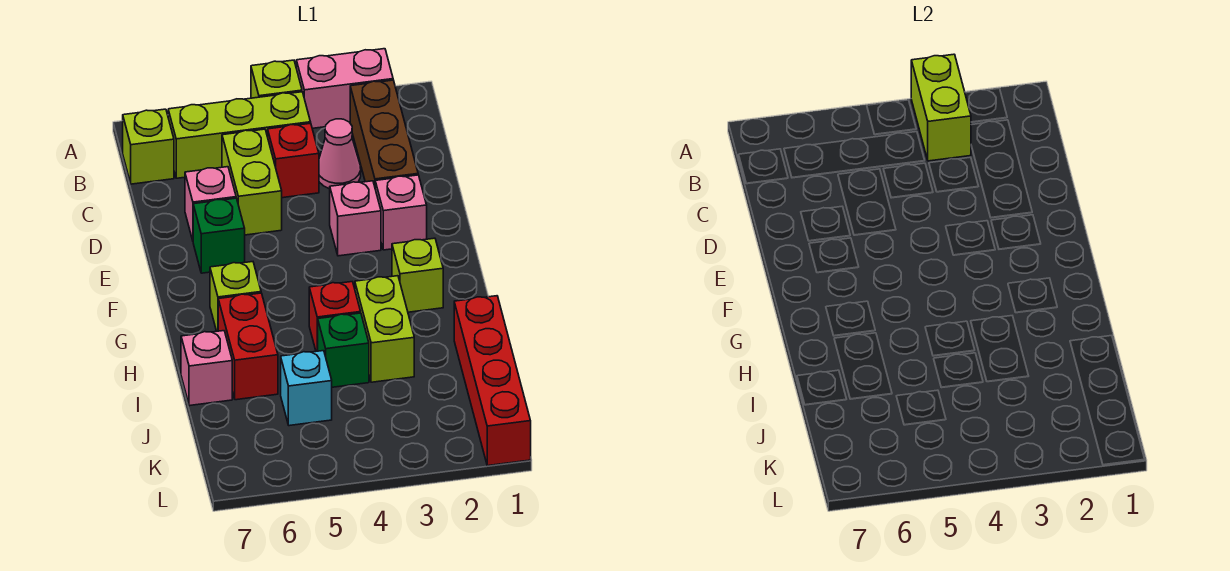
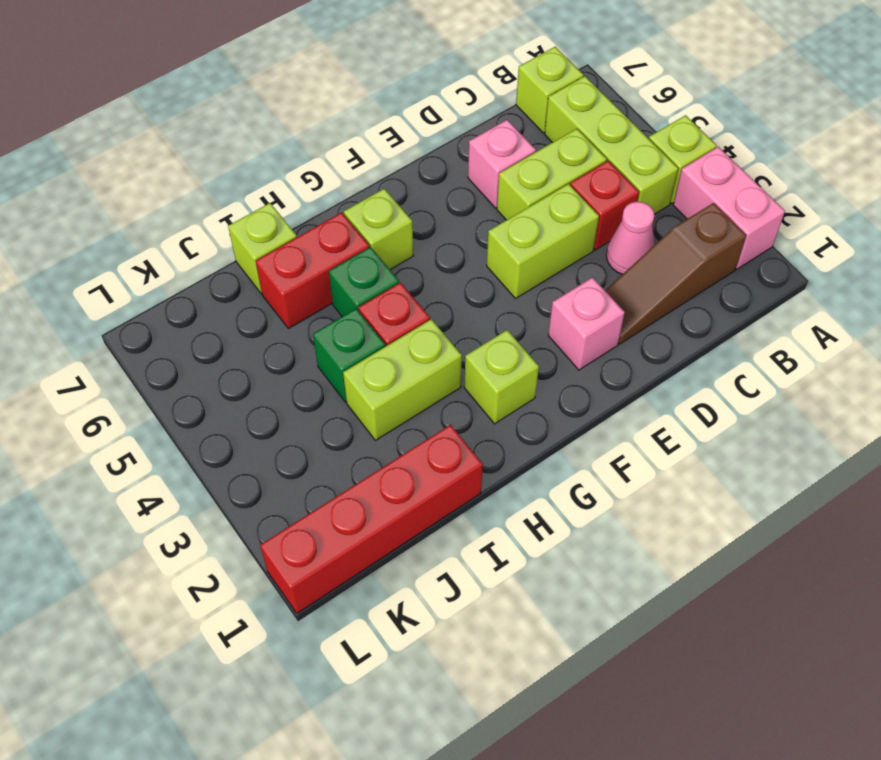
lime brick A3:B3 level 2 -> lime brick D4:E4 level 1
brown brick B2:D2 level 1 -> brown slope B2:D2 level 1 top B
pink brick E3 level 1 -> none
green brick E6 level 1 -> green brick H5 level 1
pink brick I7 level 1 -> lime brick I7 level 1
cyan brick J5 level 1 -> none

